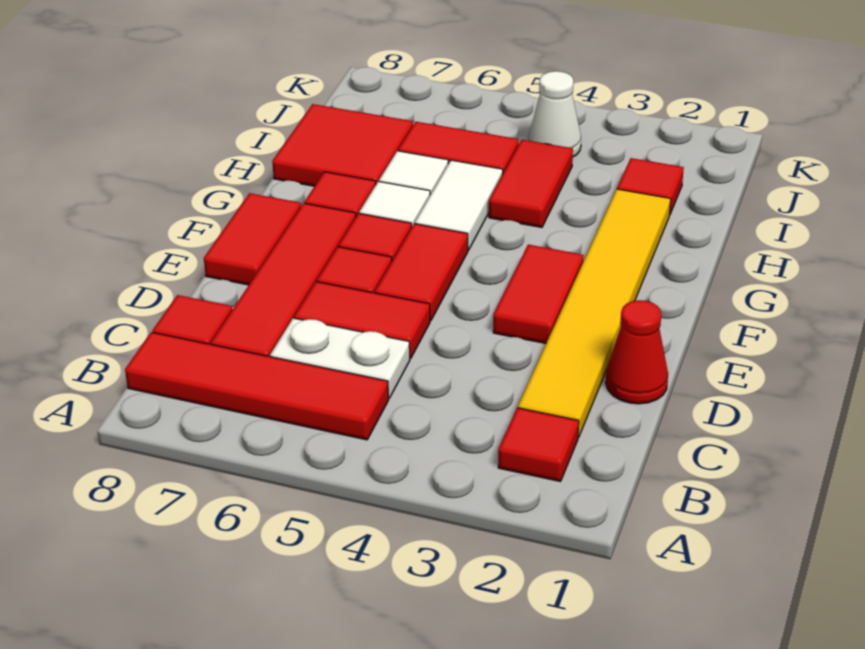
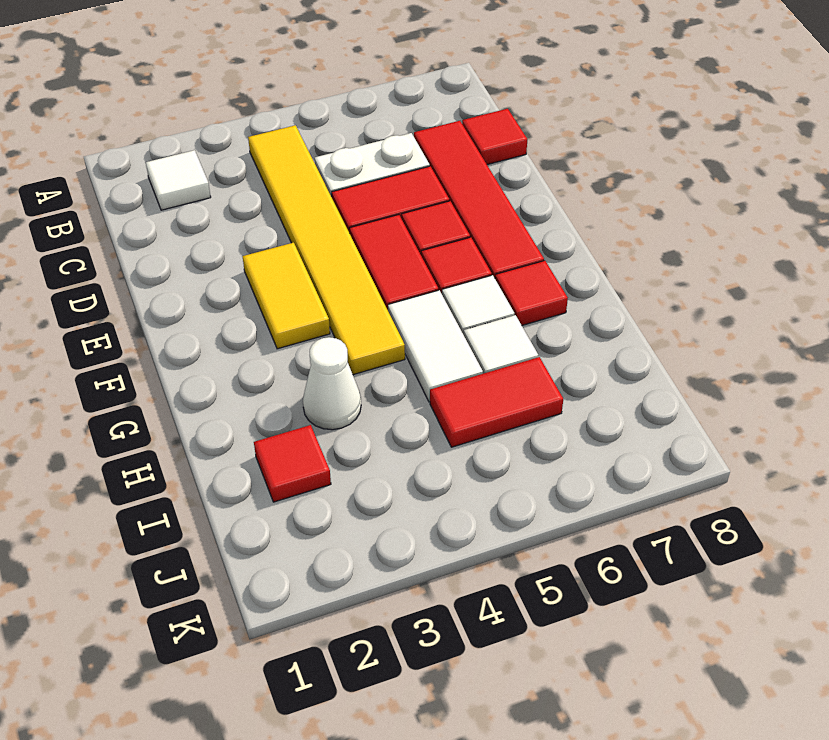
red tile B2 level 1 -> white tile B2 level 1
red tile B5:B8 level 1 -> none
yellow tile C2:H2 level 1 -> yellow tile B4:G4 level 1
red cone D1 level 1 -> none
red tile E3:F3 level 1 -> yellow tile E3:F3 level 1
red tile E8:F8 level 1 -> none
red tile H4:I4 level 1 -> none
red tile H7:I8 level 1 -> none
white cone J4 level 1 -> white cone H3 level 1

